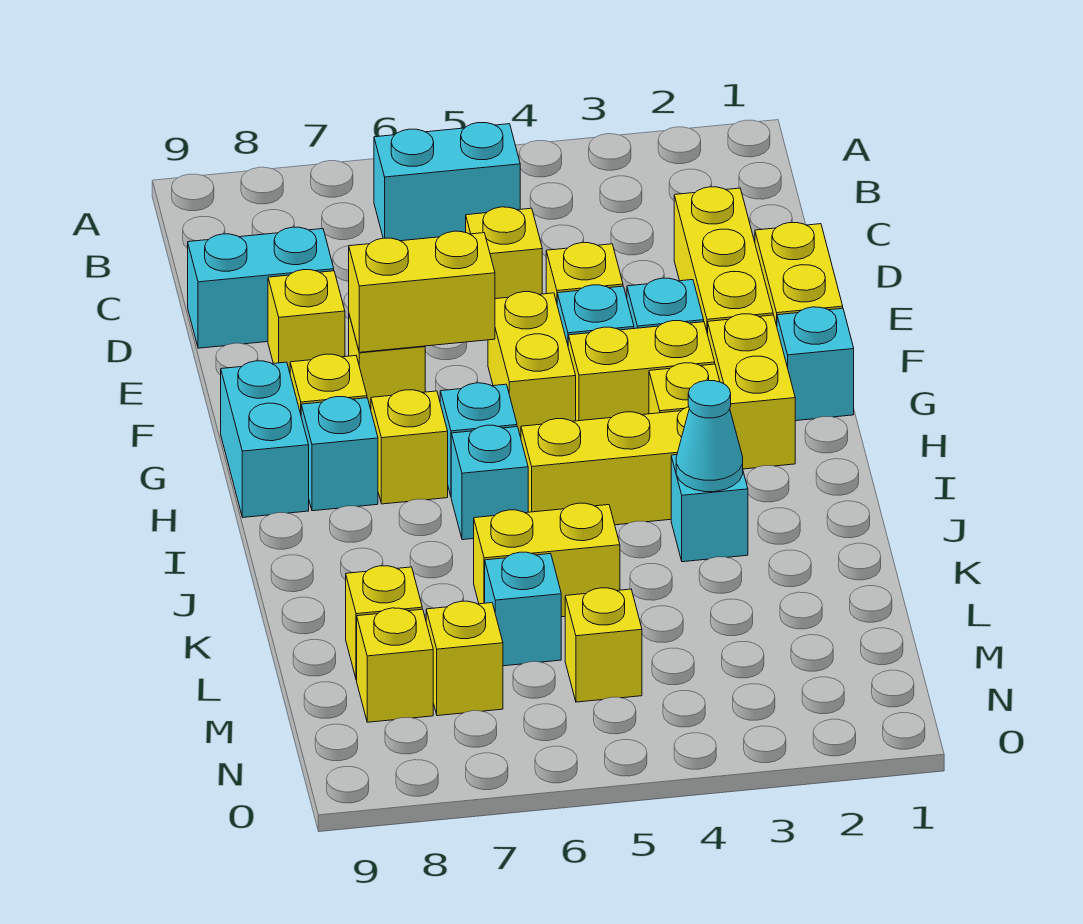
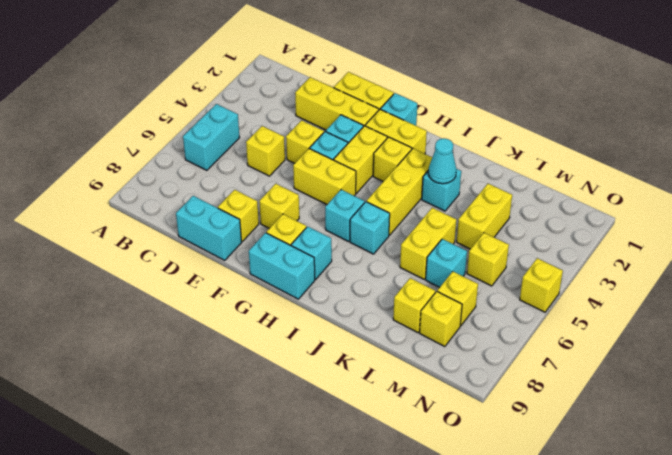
cyan brick D8:D9 level 1 -> cyan brick D9:E9 level 1
yellow brick F6:F7 level 2 -> yellow brick L3:L4 level 1
yellow brick H7 level 1 -> yellow brick O5 level 1

